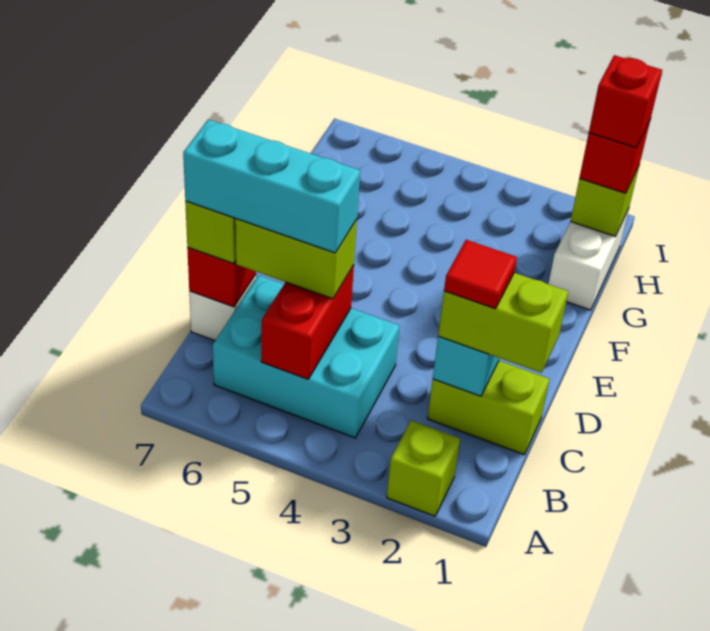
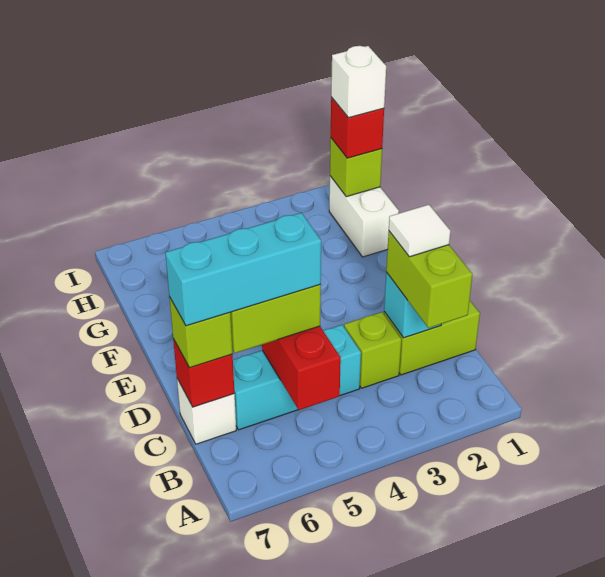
lime brick A2 level 1 -> lime brick C3 level 1
cyan brick B4:C6 level 1 -> cyan brick C4:C6 level 1
lime brick C1:C2 level 3 -> lime brick B2:C2 level 3
red tile C2 level 4 -> white tile C2 level 4
red brick H1 level 4 -> white brick H1 level 4

